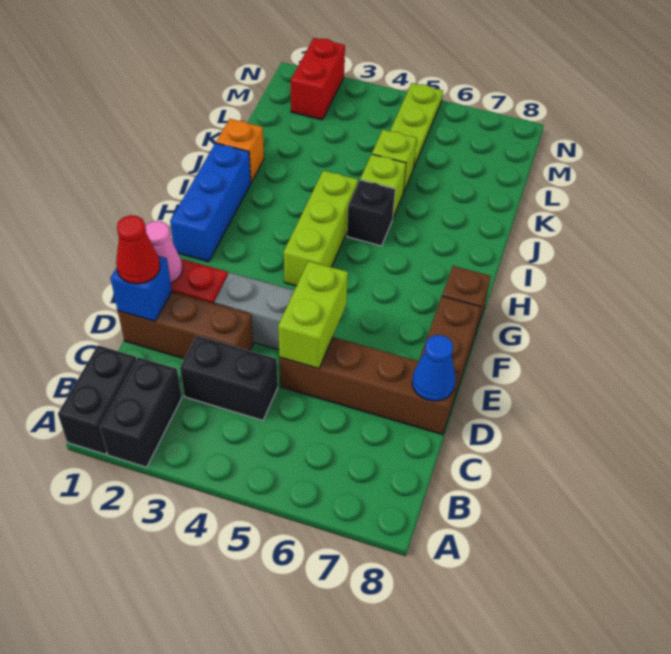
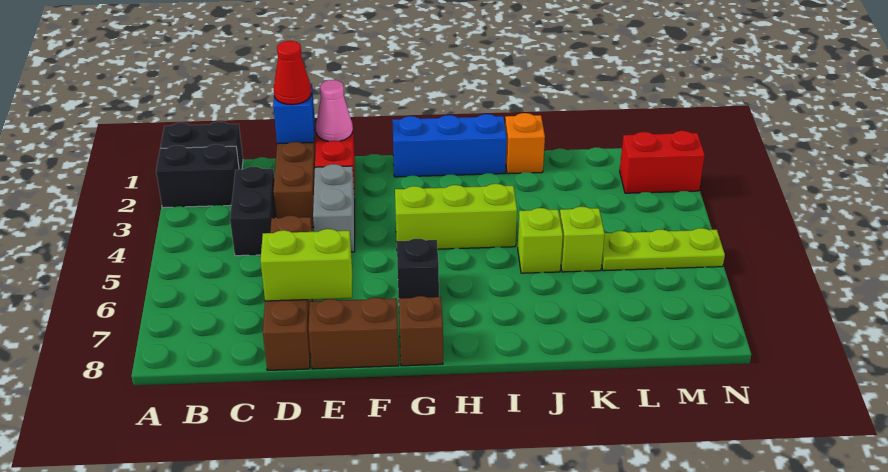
lime brick D5:E5 level 2 -> lime brick D7:E7 level 2
blue cone D8 level 2 -> none
black brick I5 level 1 -> black brick G6 level 1

